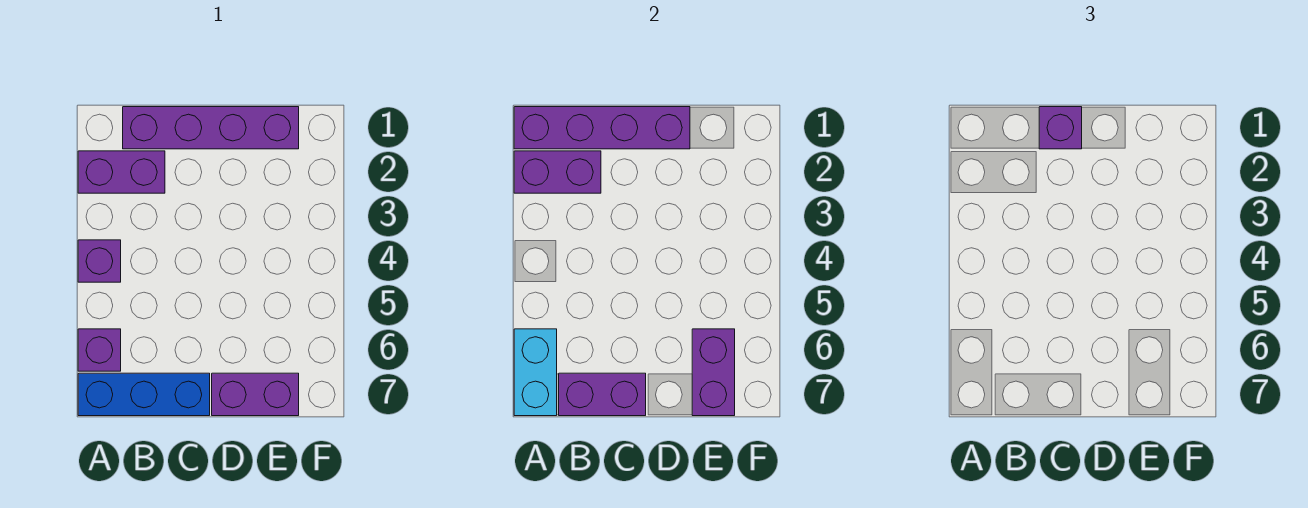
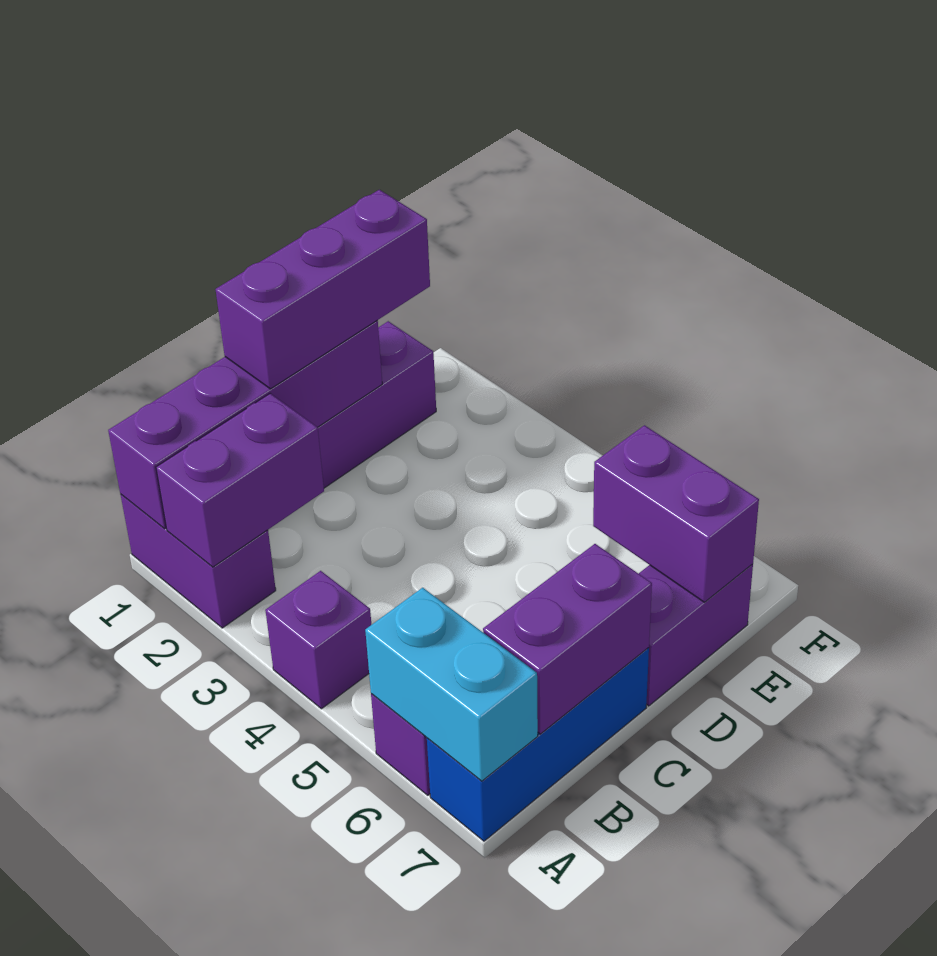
purple brick A2:B2 level 1 -> purple brick A1:A2 level 1
purple brick C1 level 3 -> purple brick C1:E1 level 3

